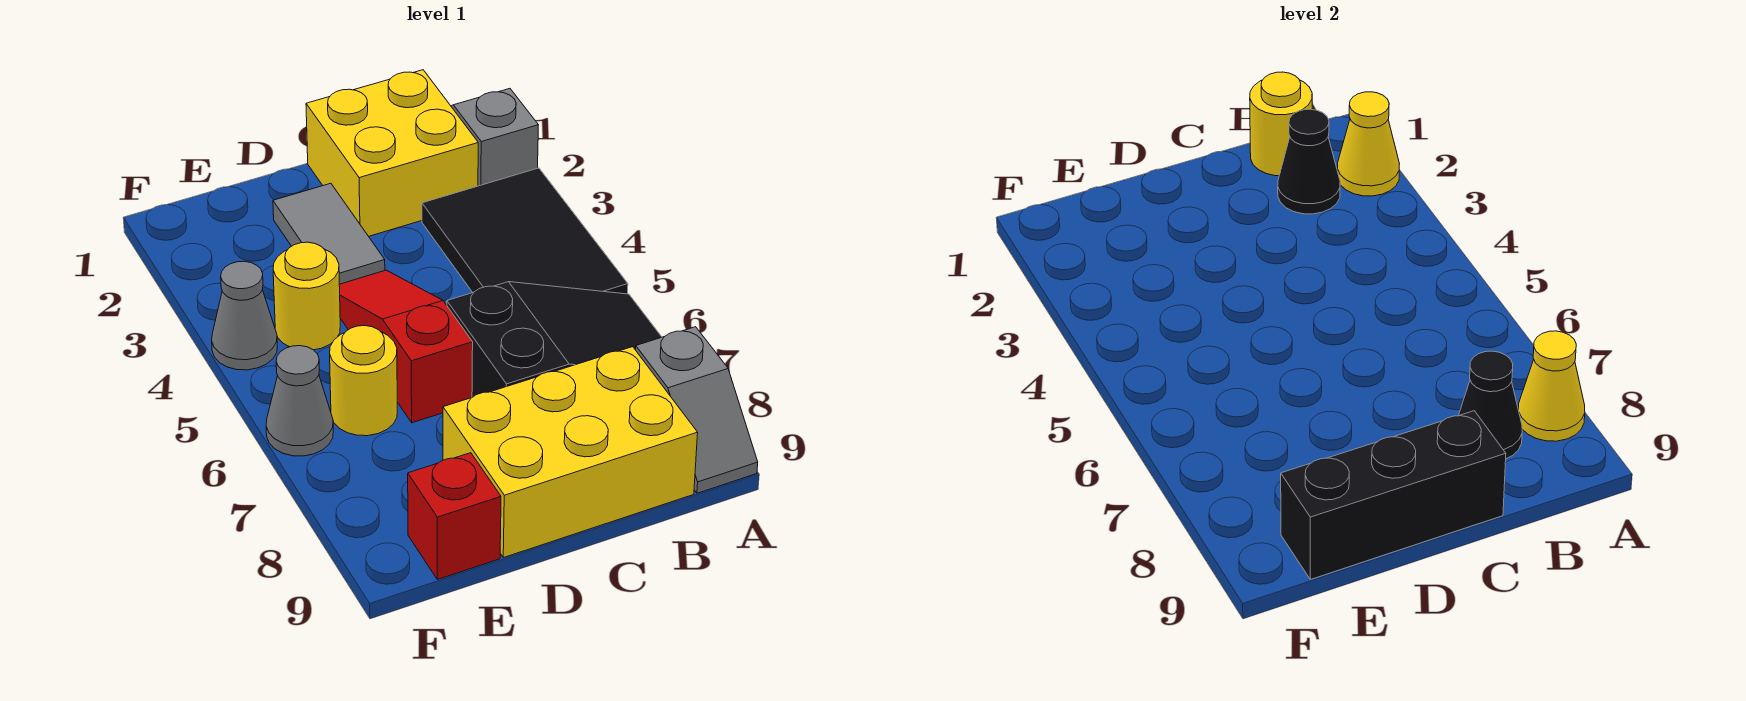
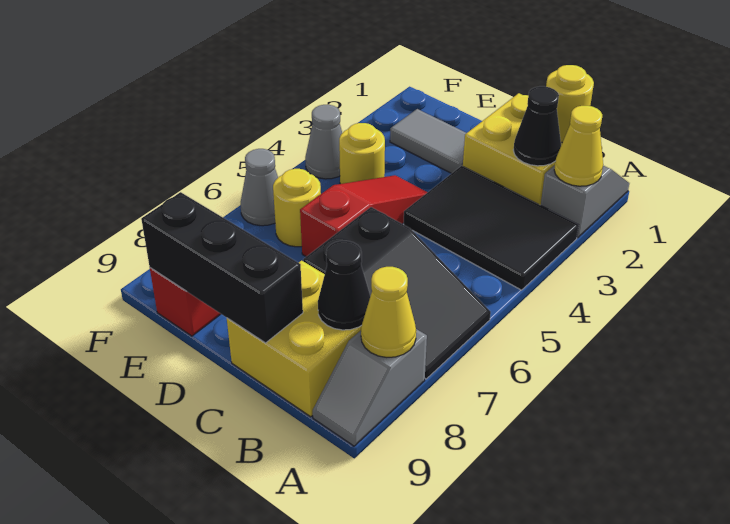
black tile A3:B5 level 1 -> black tile A3:C4 level 1
yellow brick B8:D9 level 1 -> yellow brick B8:C9 level 1
grey tile D2:D3 level 1 -> grey tile D2:E2 level 1

